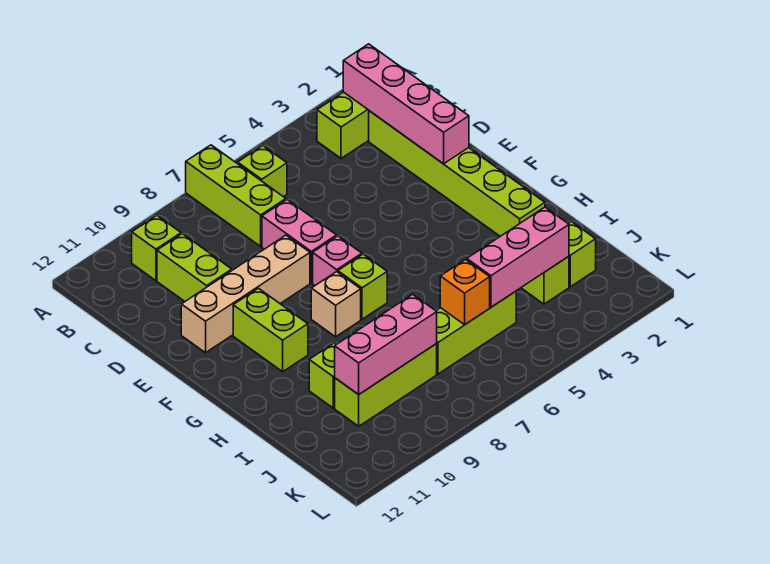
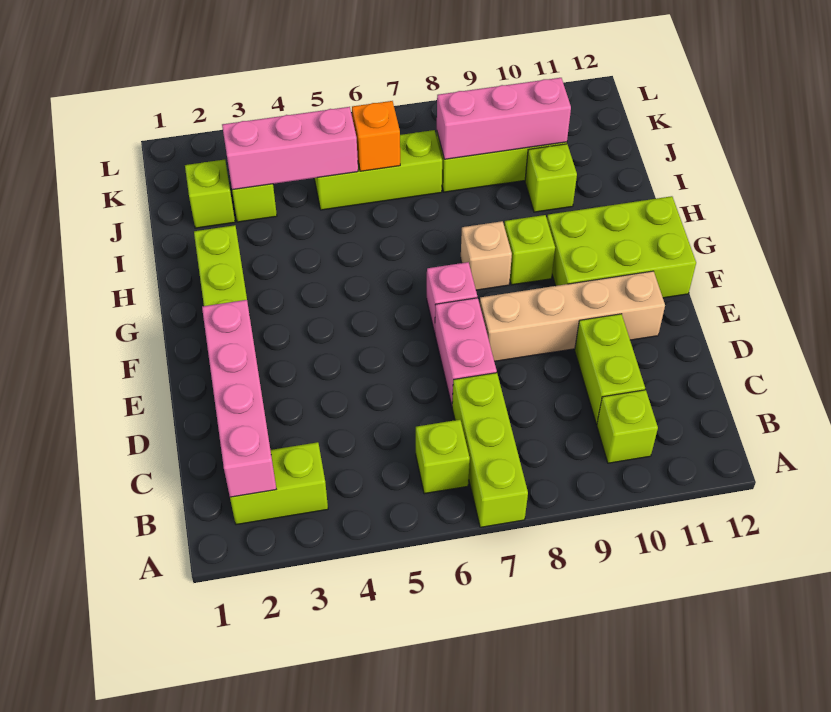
lime brick F10:G10 level 1 -> lime brick F10:G12 level 1
lime brick G7 level 1 -> lime brick G9 level 1

